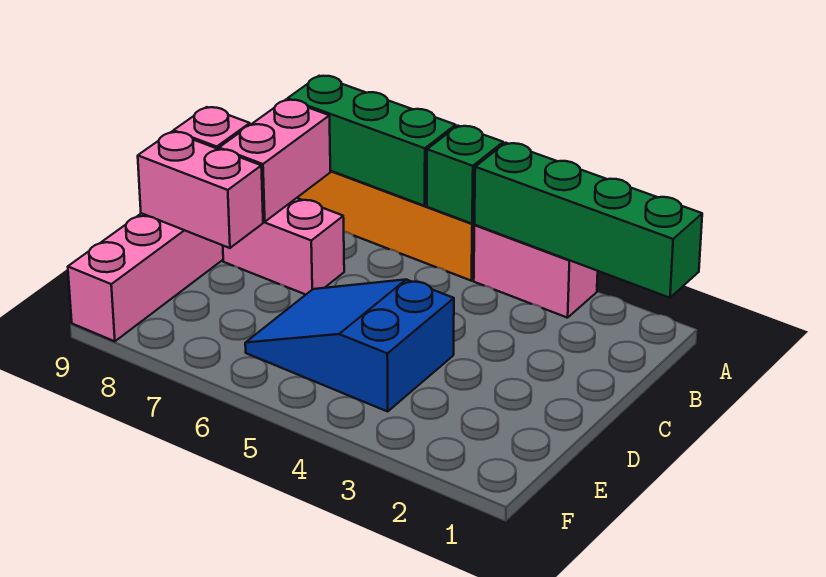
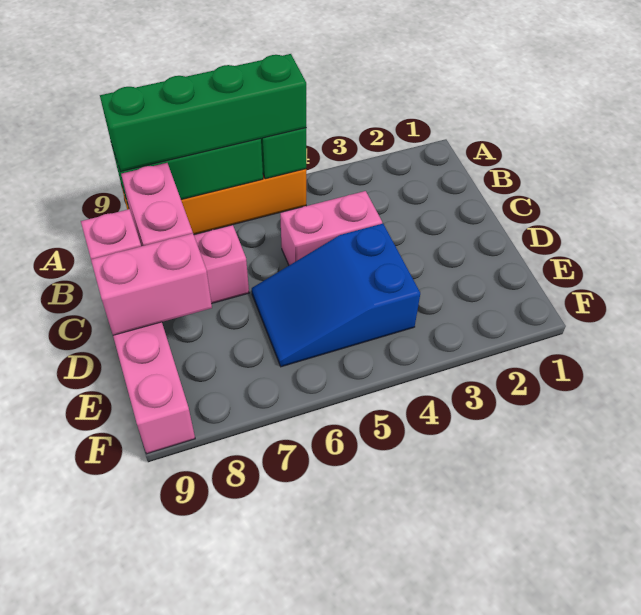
green brick A1:A4 level 2 -> green brick A5:A8 level 3
pink brick A3:A4 level 1 -> pink brick C4:C5 level 1

